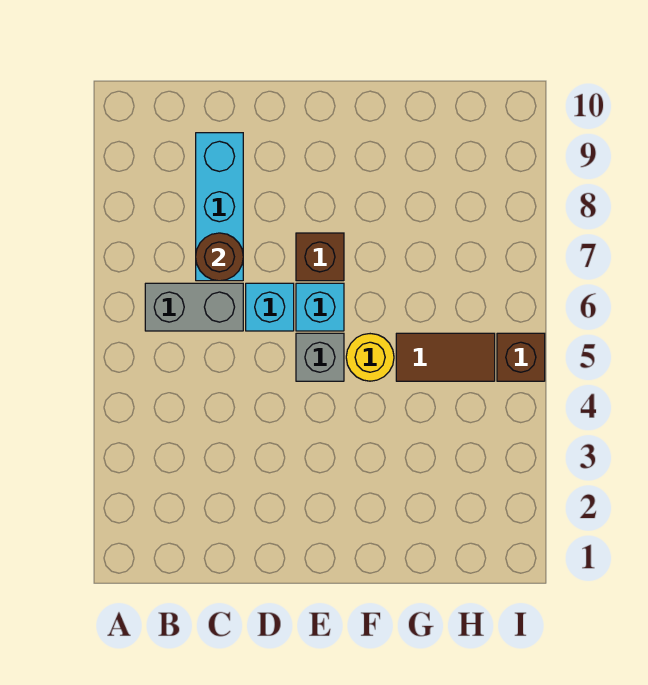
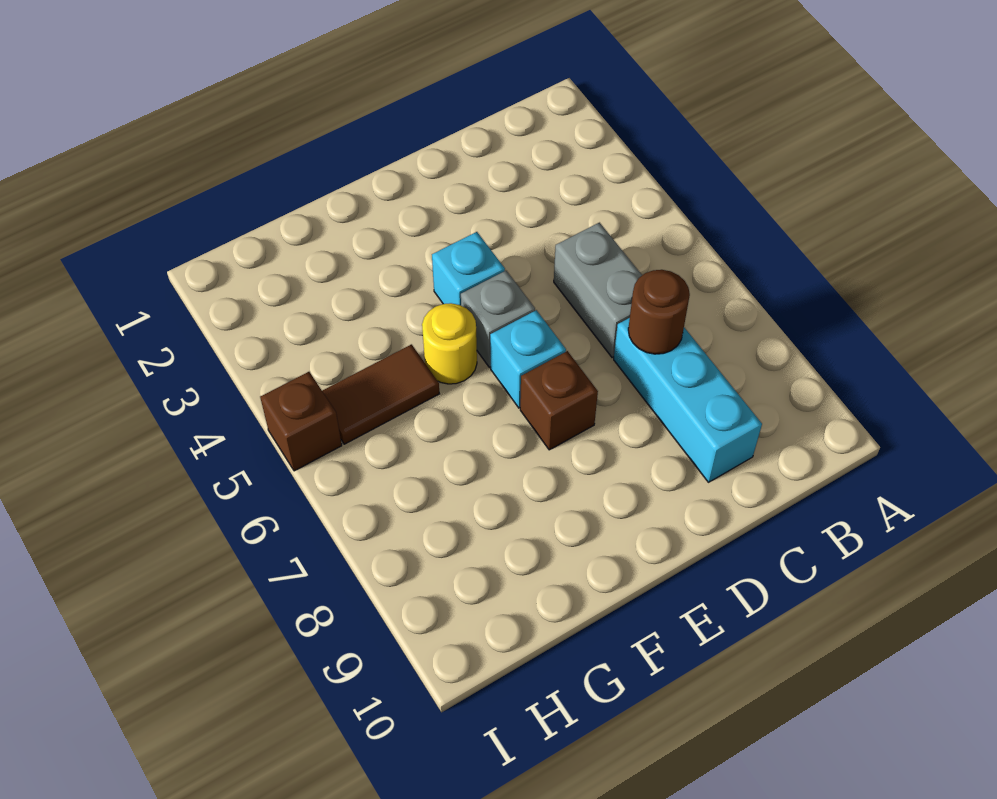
grey brick B6:C6 level 1 -> grey brick C5:C6 level 1
cyan brick D6 level 1 -> cyan brick E4 level 1

